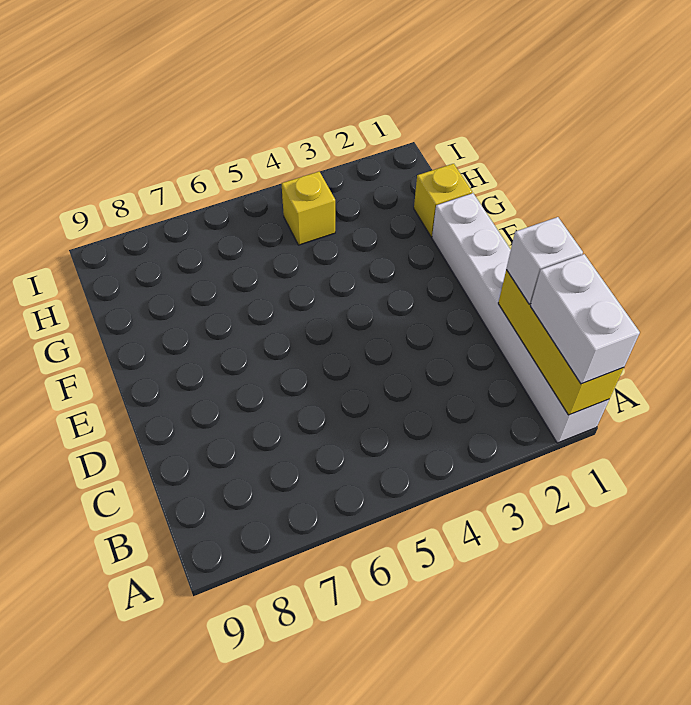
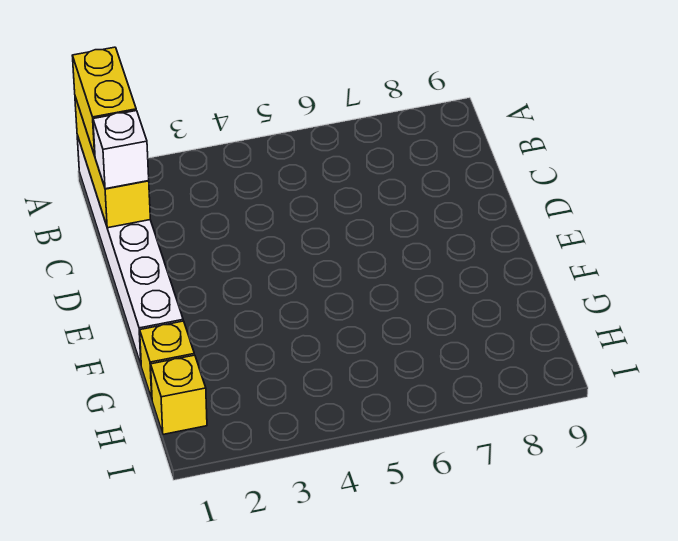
white brick A1:B1 level 3 -> yellow brick A1:B1 level 3
yellow brick H4 level 1 -> yellow brick H1 level 1

